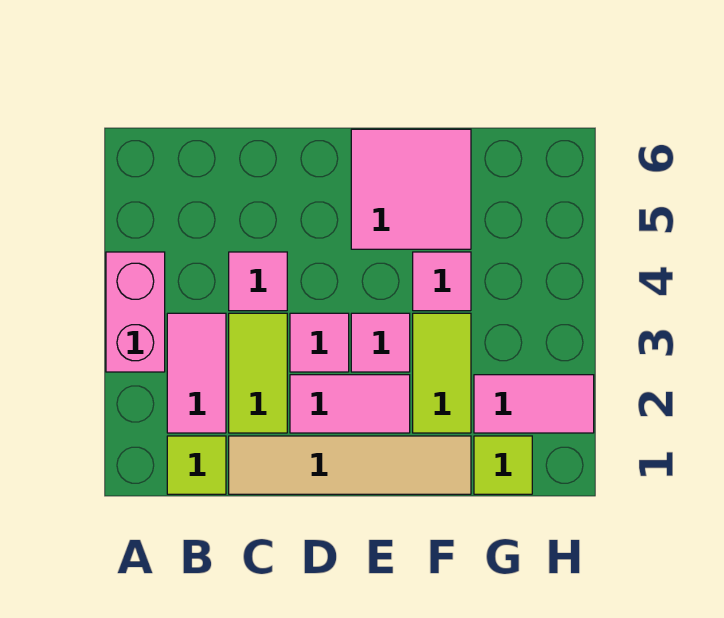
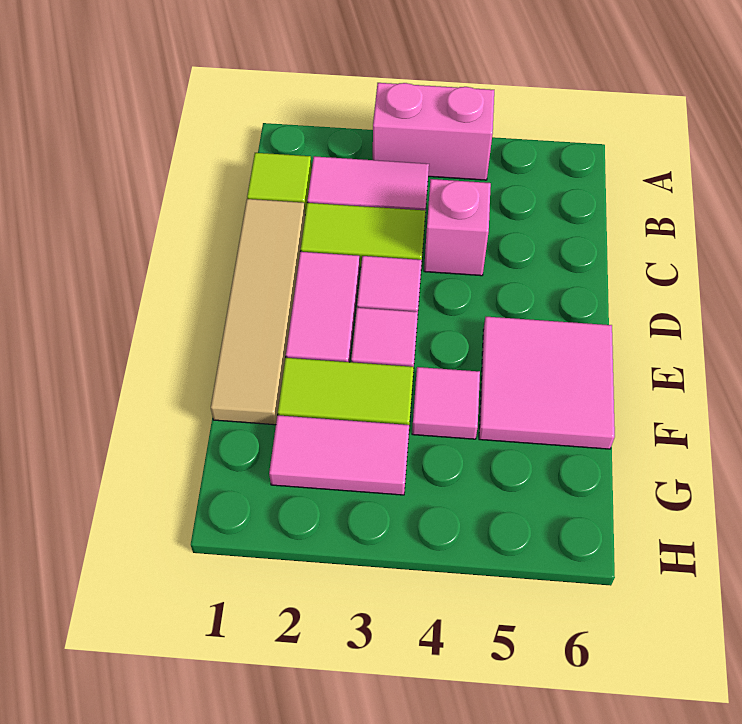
pink tile C4 level 1 -> pink brick C4 level 1
lime tile G1 level 1 -> none
pink tile G2:H2 level 1 -> pink tile G2:G3 level 1

